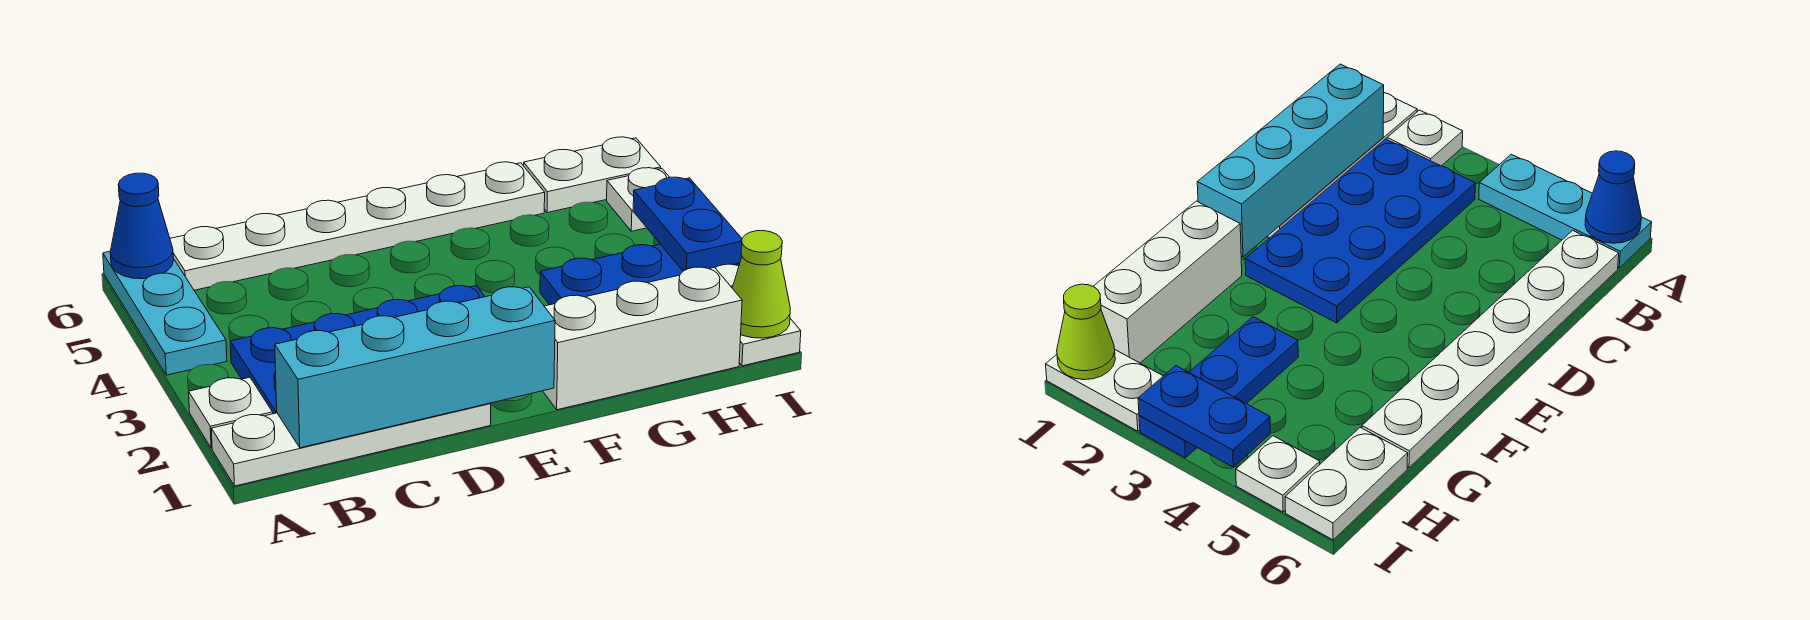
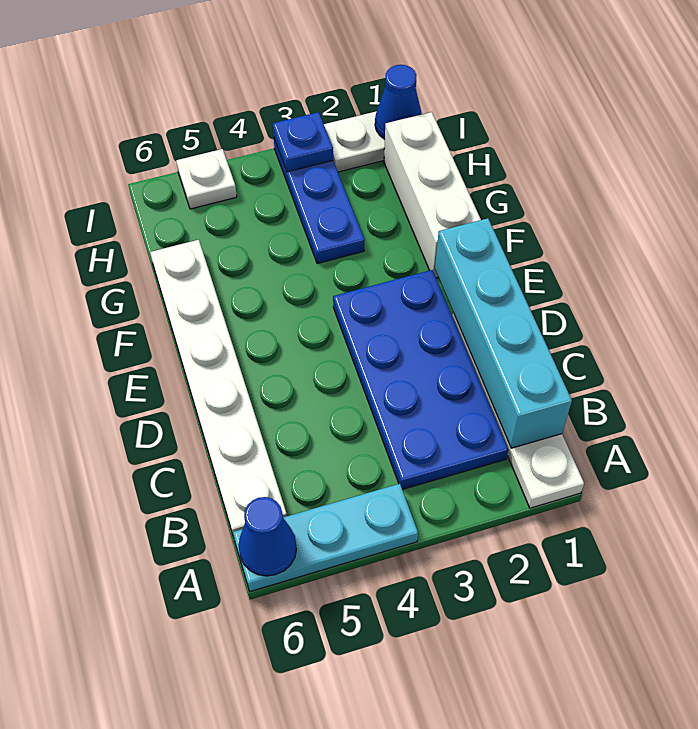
white plate A2 level 1 -> none
white plate H6:I6 level 1 -> none
lime cone I1 level 2 -> blue cone I1 level 2
blue plate I3:I4 level 2 -> blue plate I3 level 2

